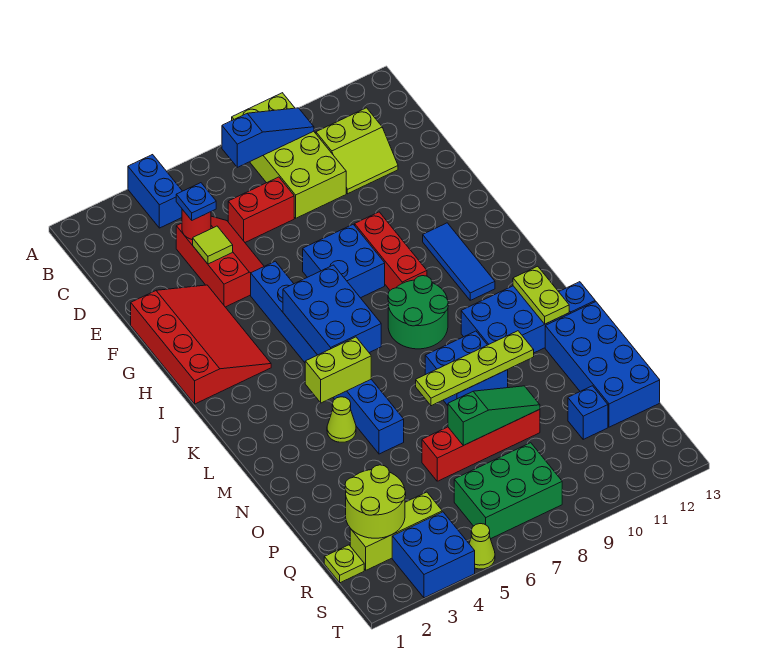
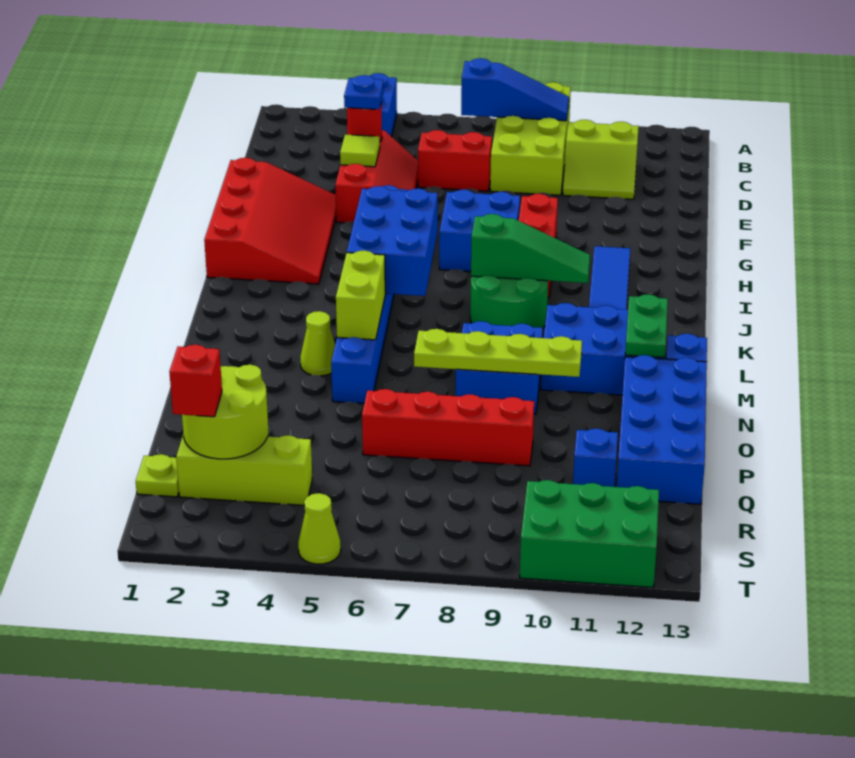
lime brick L4:L5 level 2 -> lime brick L5:M5 level 2
lime plate L12:M12 level 2 -> green plate L12:M12 level 2
green slope P7:P9 level 2 top 7 -> green slope J8:J10 level 2 top 8
none -> red brick R2 level 3
green brick R6:S8 level 1 -> green brick S10:T12 level 1
blue brick S3:T4 level 1 -> none

